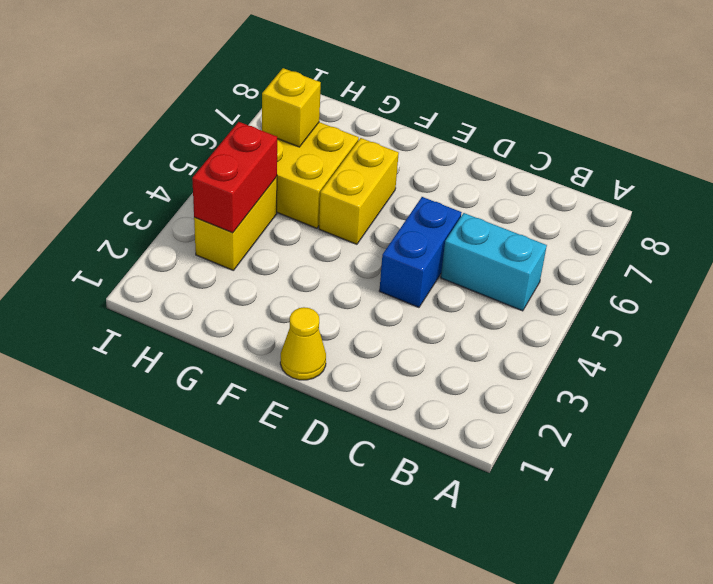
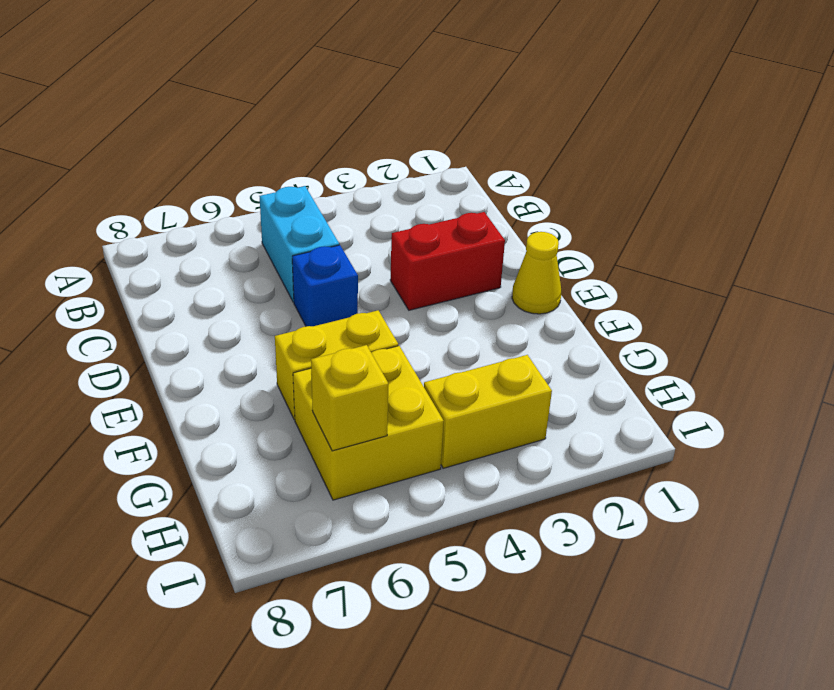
blue brick D4:D5 level 1 -> blue brick D5 level 1
red brick H3:H4 level 2 -> red brick D2:D3 level 1

